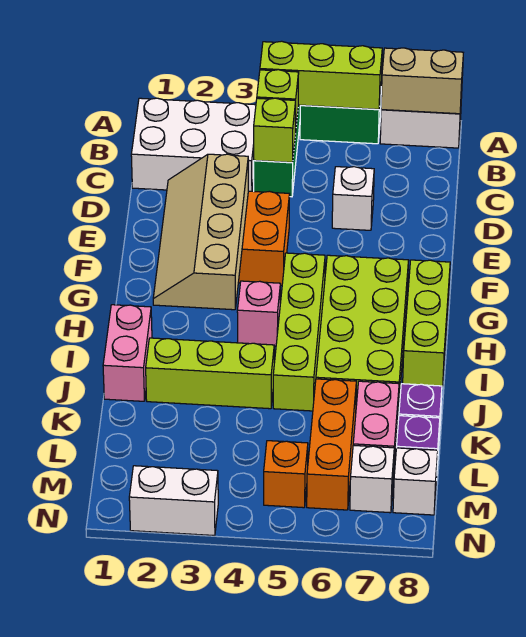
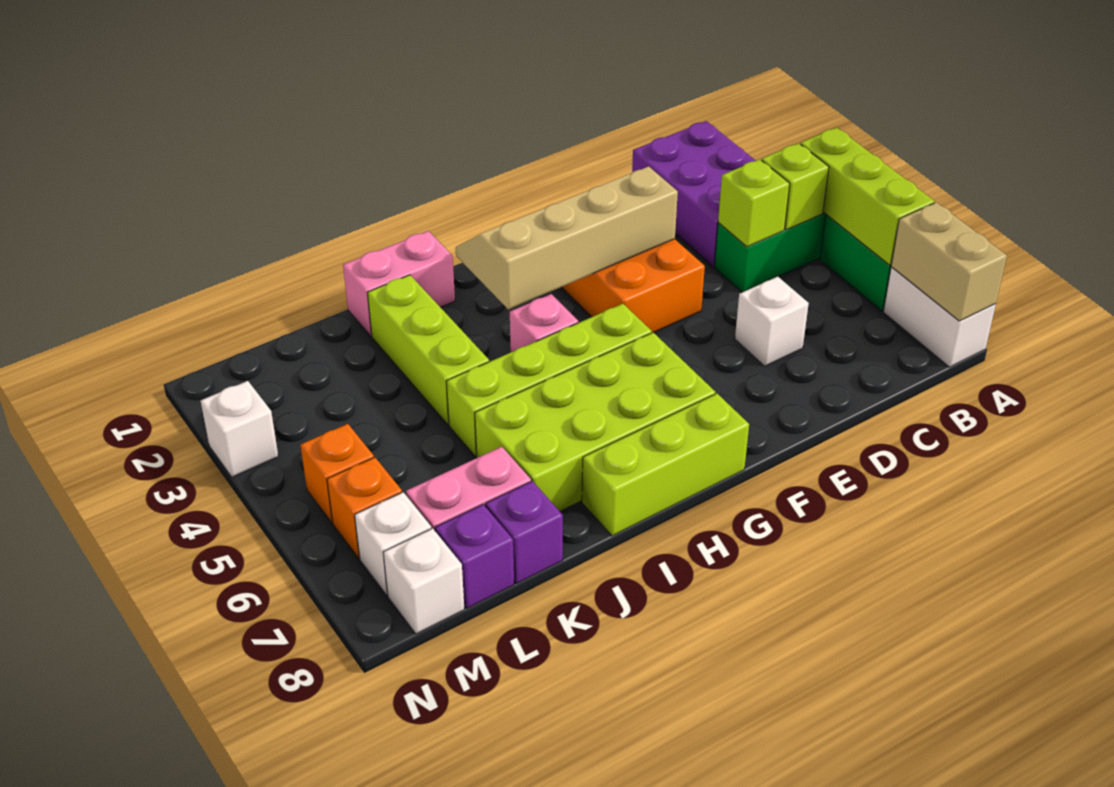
white brick B1:C3 level 1 -> purple brick B1:C3 level 1
orange brick K6:M6 level 1 -> orange brick M6 level 1
white brick N2:N3 level 1 -> white brick N3 level 1

